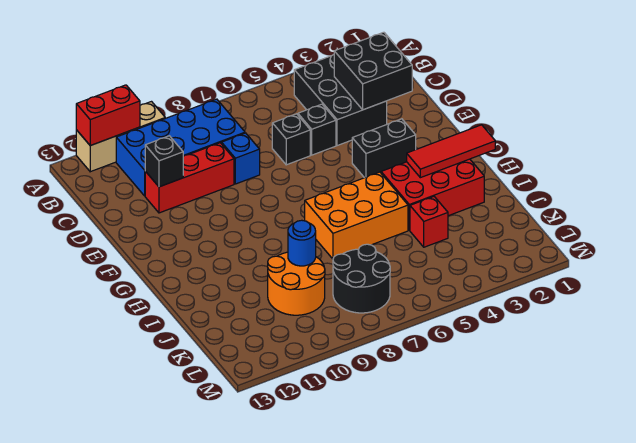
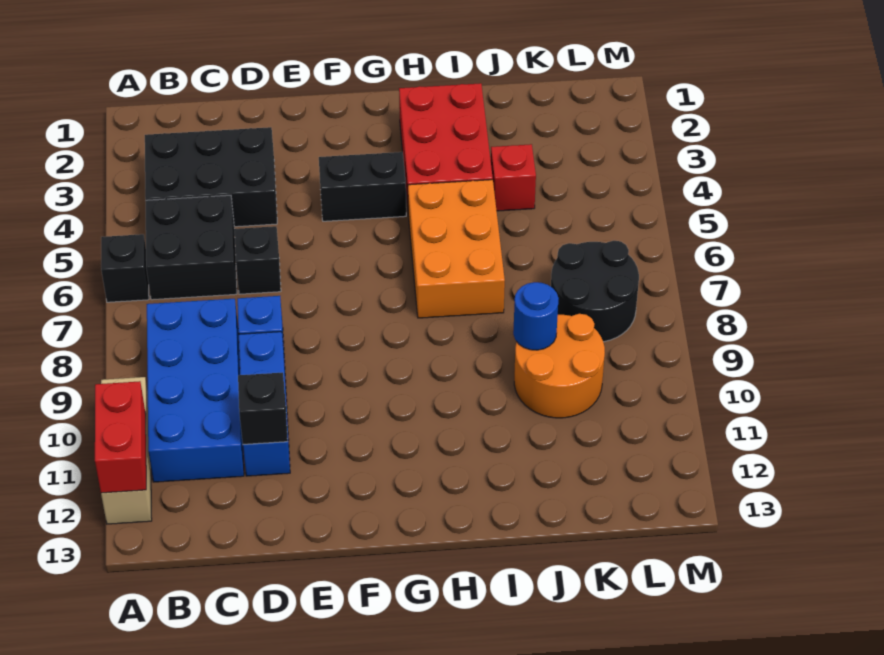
black brick C2:D3 level 2 -> black brick B5:C6 level 1
black brick D5 level 1 -> black brick A6 level 1
red brick D9:D11 level 1 -> blue brick D9:D11 level 1
black brick F3:F4 level 1 -> black brick F4:G4 level 1
red tile H1:H3 level 2 -> none

